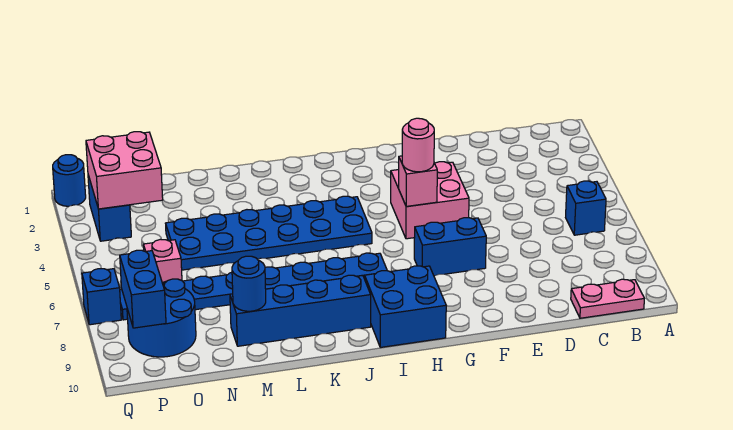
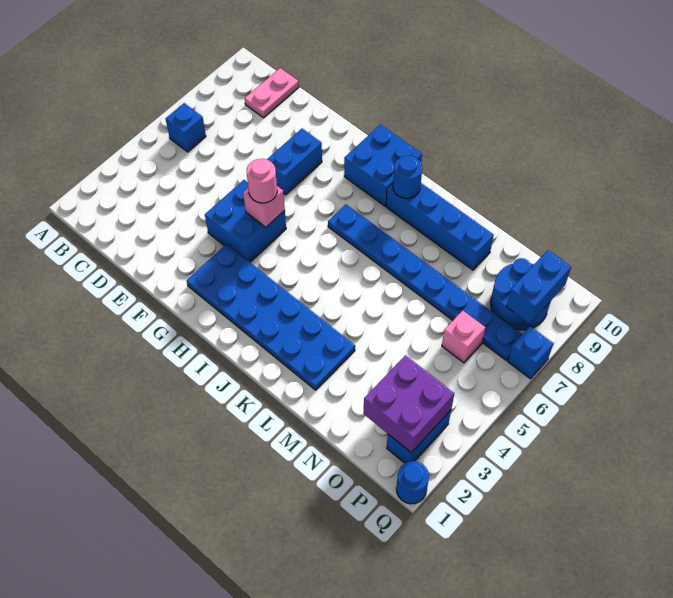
pink plate B10:C10 level 1 -> pink plate C9:C10 level 1
pink brick F4:G5 level 1 -> blue brick F4:G5 level 1
blue brick F7:G7 level 1 -> blue brick F7:F8 level 1
blue plate I4:N5 level 1 -> blue plate G2:L3 level 1
blue round brick M9 level 2 -> blue round brick J9 level 2
pink brick O2:P3 level 2 -> purple brick O2:P3 level 2

